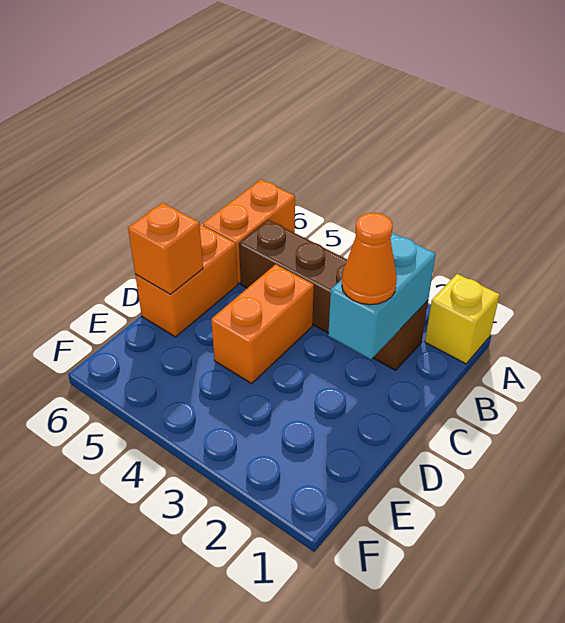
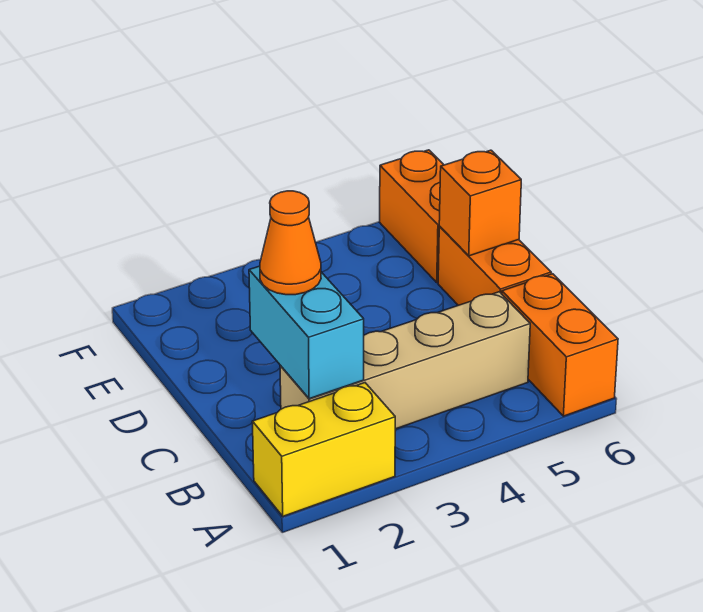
yellow brick A1 level 1 -> yellow brick A1:A2 level 1
brown brick B2:B5 level 1 -> tan brick B2:B5 level 1
orange brick C4:D4 level 1 -> orange brick E6:F6 level 1

